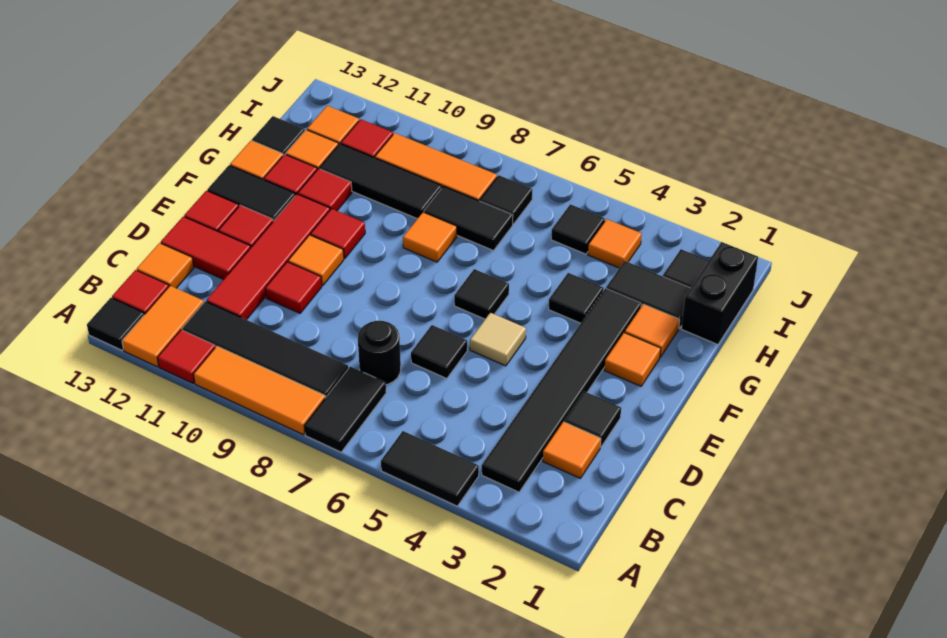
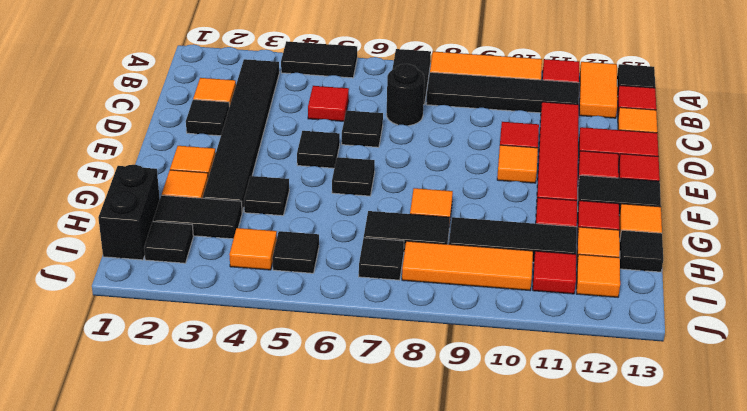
tan tile E5 level 1 -> black tile E5 level 1
red tile F10 level 1 -> red tile C5 level 1

